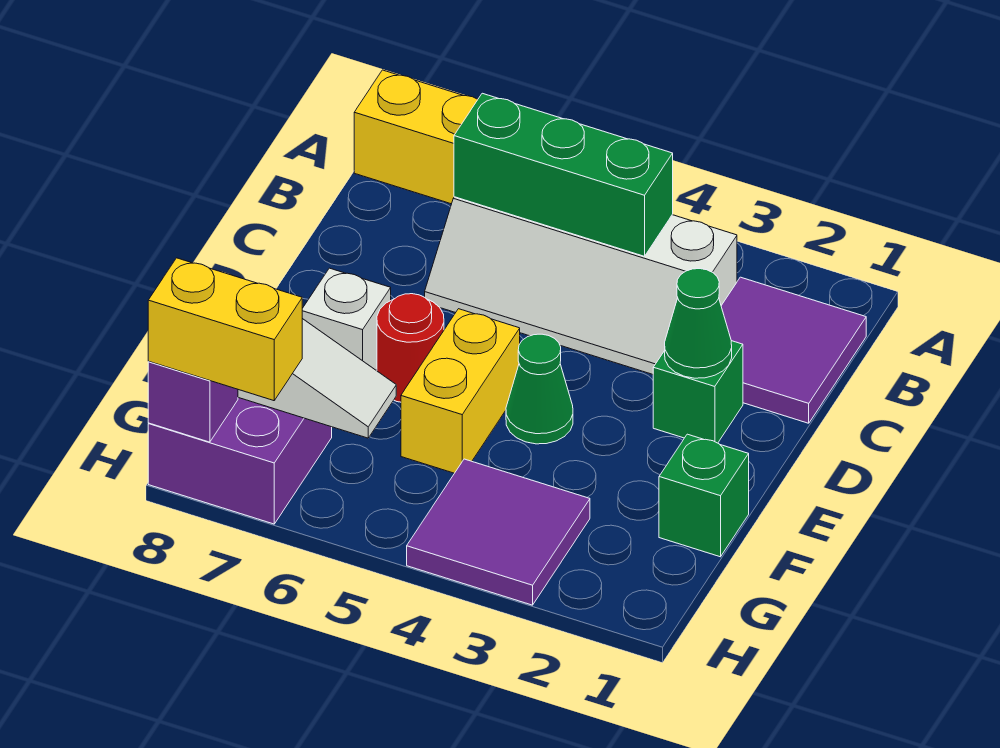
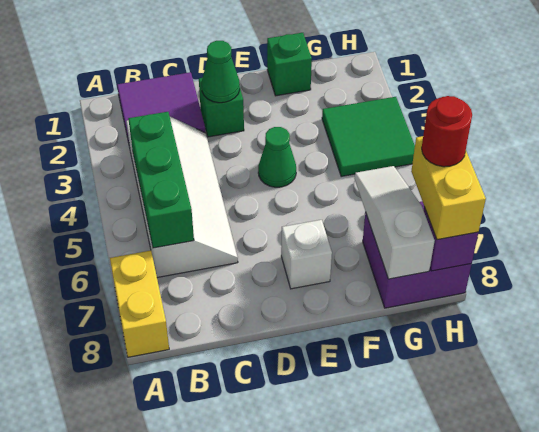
yellow brick E5:F5 level 1 -> none
red round brick E6 level 1 -> red round brick H7 level 4
purple tile G3:H4 level 1 -> green tile G3:H4 level 1

